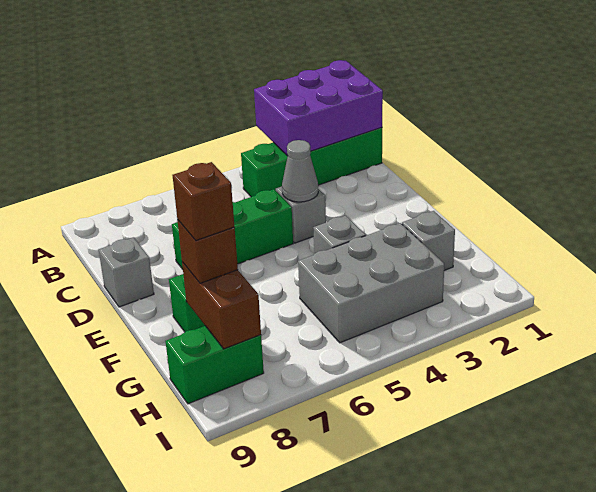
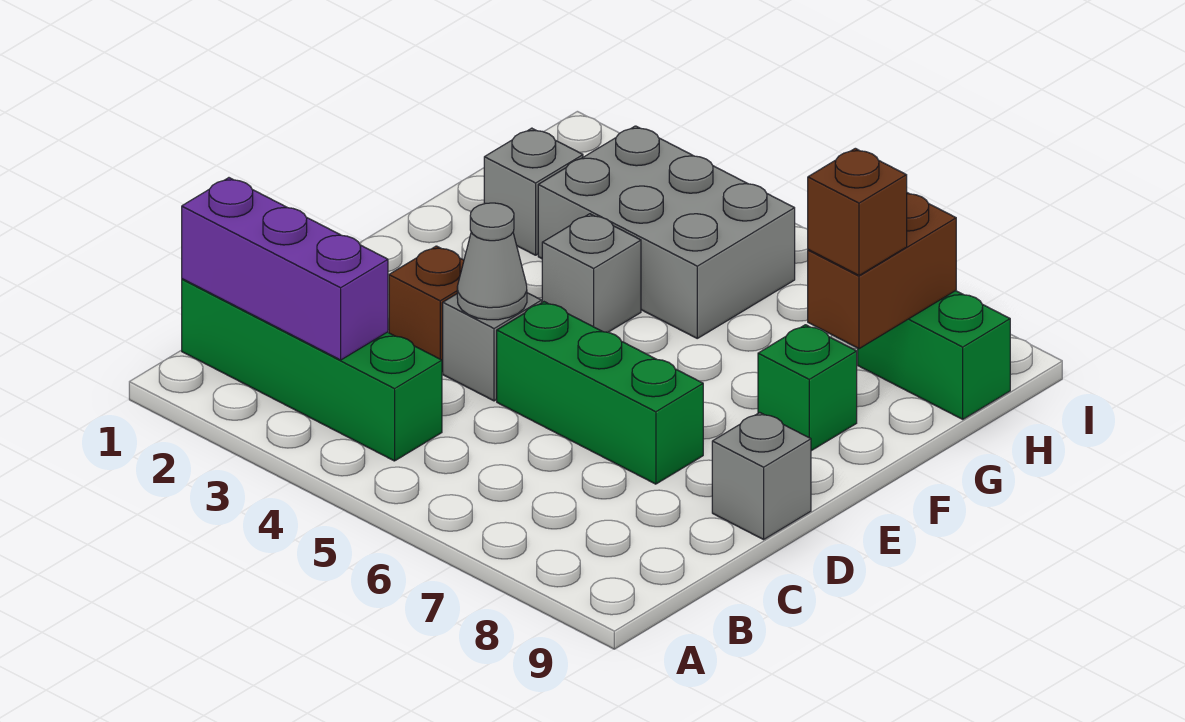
purple brick A1:B3 level 2 -> purple brick B1:B3 level 2
brown brick G8 level 4 -> brown brick D3 level 1

